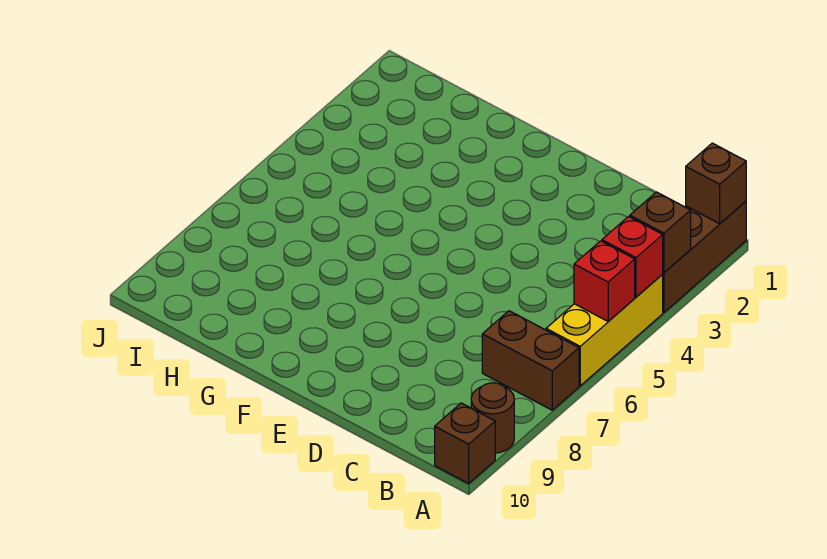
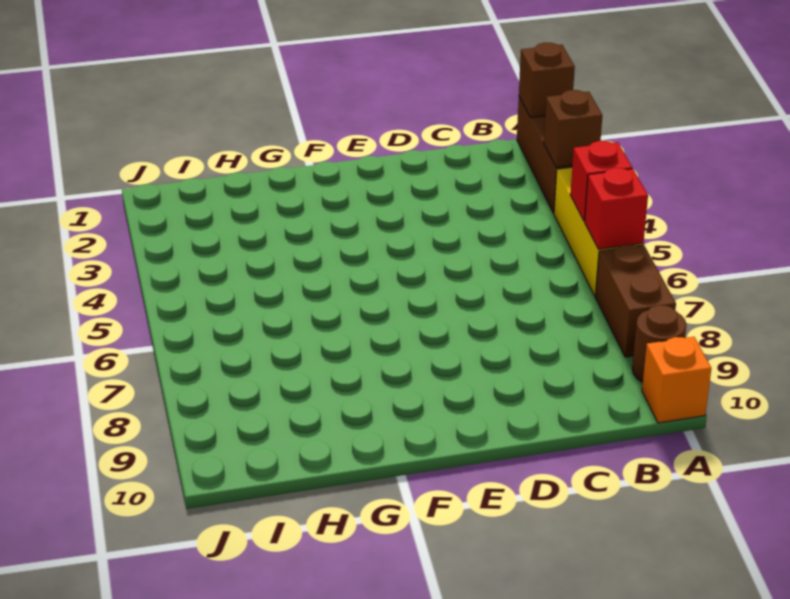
red brick A4 level 2 -> red brick A6 level 2
brown brick A7:B7 level 1 -> brown brick A7:A8 level 1
brown brick A10 level 1 -> orange brick A10 level 1

